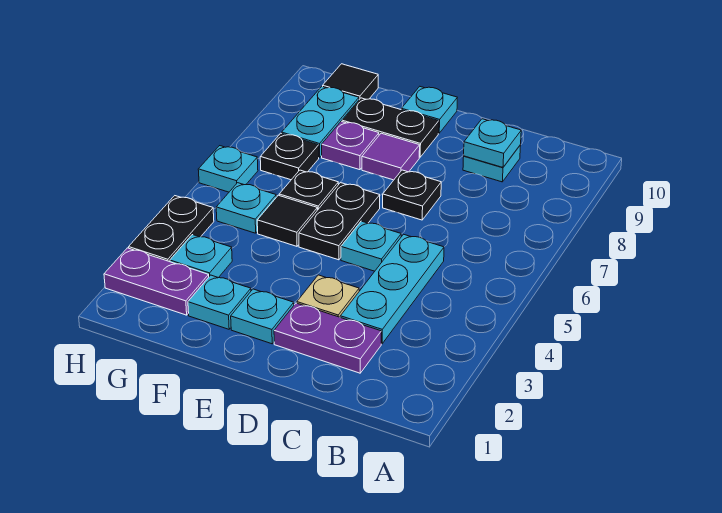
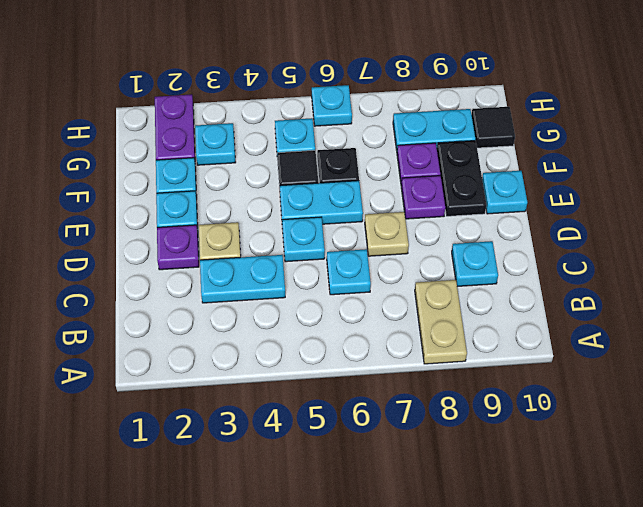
none -> tan plate A8:B8 level 1
purple plate C2:D2 level 1 -> purple plate D2 level 1
cyan plate C3:C5 level 1 -> cyan plate C3:C4 level 1
cyan plate C9 level 2 -> cyan plate C6 level 1
black plate D7 level 1 -> tan plate D7 level 1
black plate E5:E6 level 1 -> cyan plate E5:E6 level 1
purple tile E8 level 1 -> purple plate E8 level 1
black plate G7 level 1 -> none
black plate H3:H4 level 1 -> none

